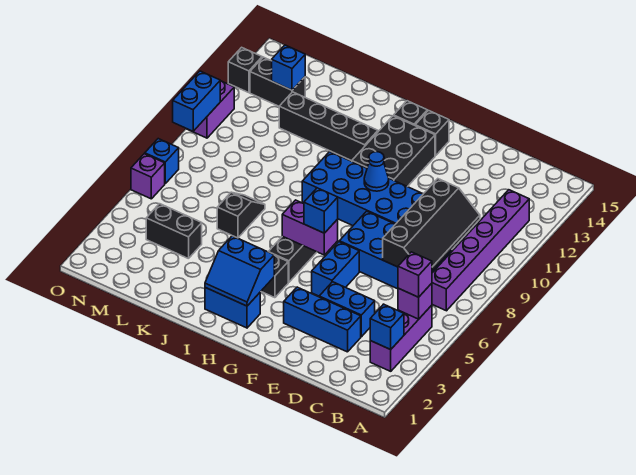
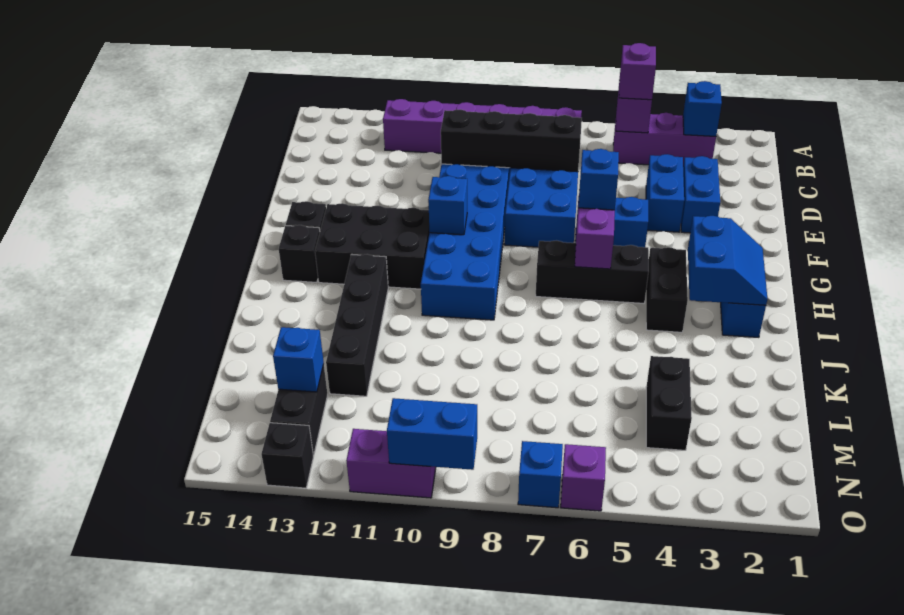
blue brick D3:F3 level 1 -> blue brick D3:E3 level 1
blue cone G10 level 2 -> blue brick G10 level 2
black slope K6:K7 level 1 top 6 -> none

